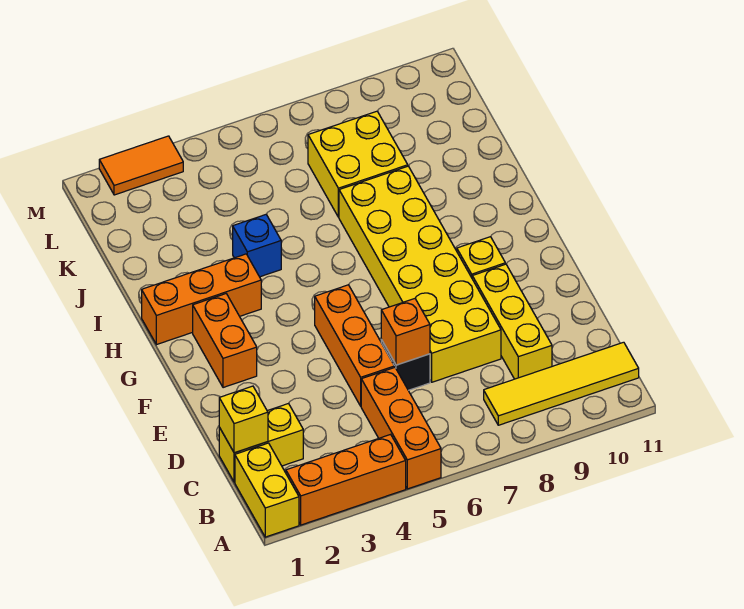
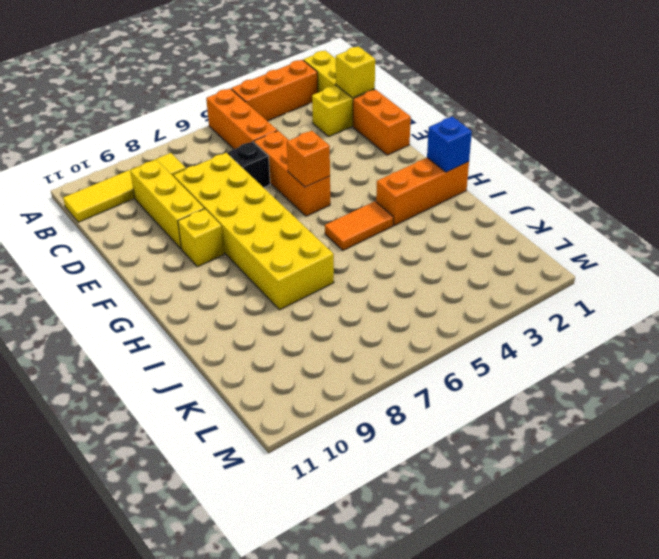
orange brick D6 level 2 -> orange brick F5 level 2
orange brick F2:G2 level 1 -> orange brick D1:E1 level 1
blue brick I4 level 1 -> blue brick H1 level 2
yellow brick J7:K8 level 1 -> none
orange tile M2:M3 level 1 -> orange tile H4:H5 level 1

